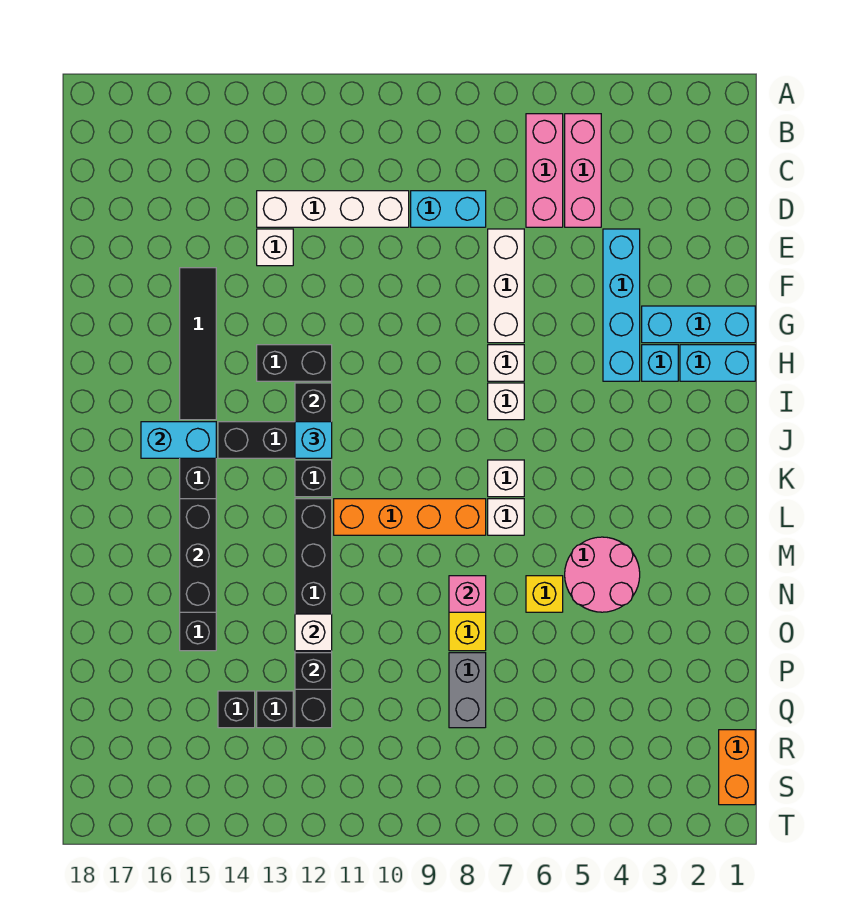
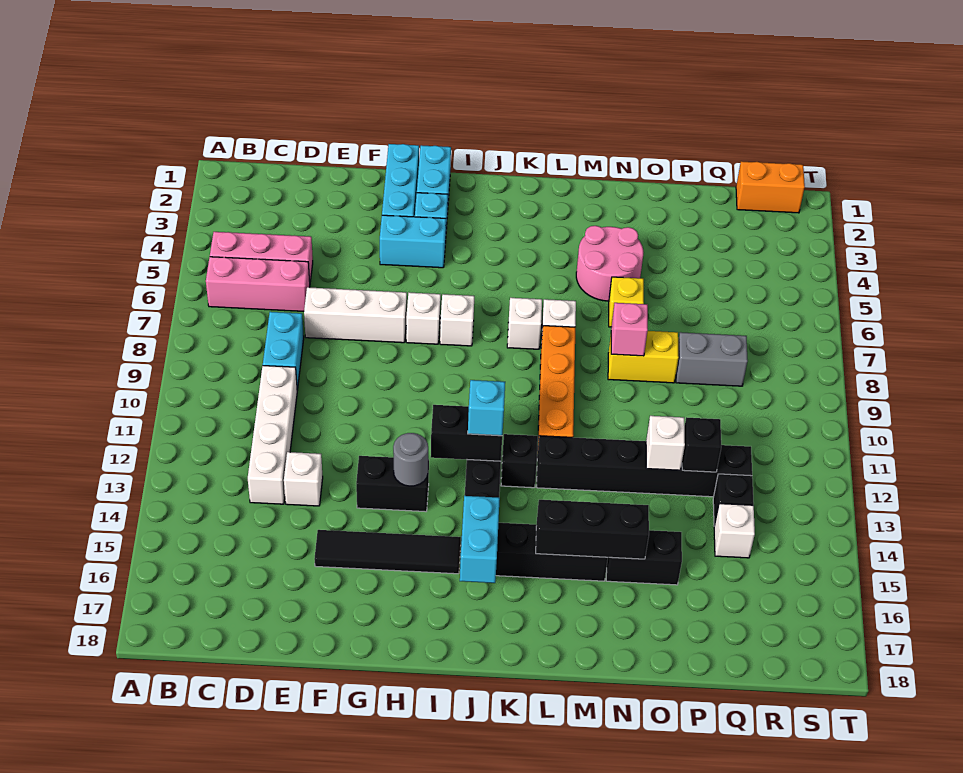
cyan brick E4:H4 level 1 -> cyan brick G4:H4 level 1
black brick H12:H13 level 1 -> black brick G13:H13 level 1
none -> grey round brick H13 level 2
black brick Q14 level 1 -> white brick Q14 level 1

